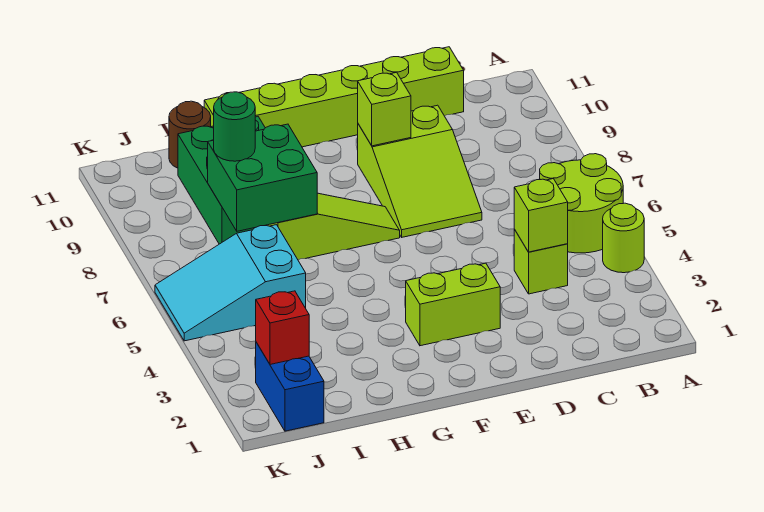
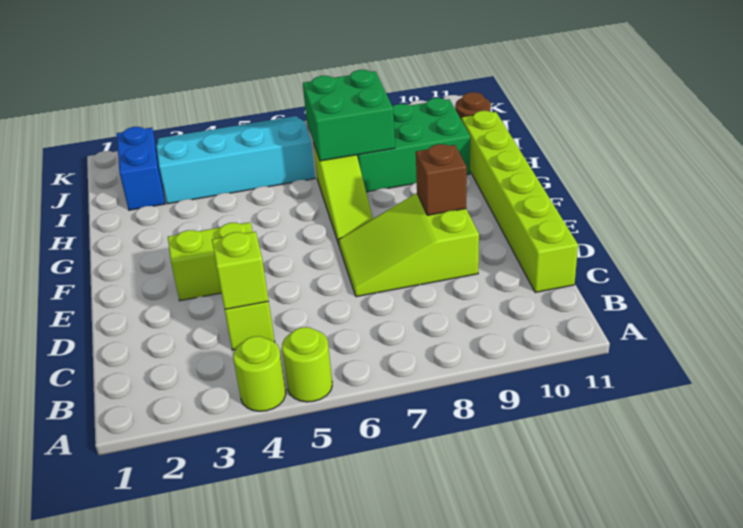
lime round brick A5:B6 level 1 -> lime round brick A5 level 1
lime brick E3:F3 level 1 -> lime brick E3:E4 level 1
lime brick E9 level 2 -> brown brick E9 level 2
cyan slope I5:K6 level 1 top I -> cyan slope I3:K6 level 1 top I
green round brick I8 level 3 -> none
blue brick J1:J2 level 1 -> blue brick I2:J2 level 1
red brick J2 level 2 -> none

